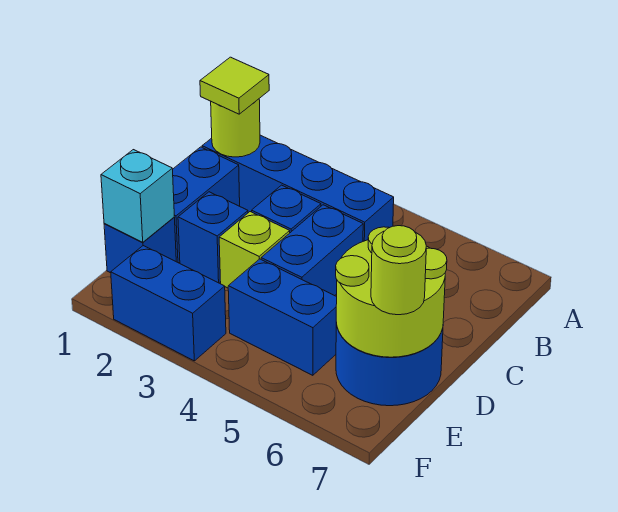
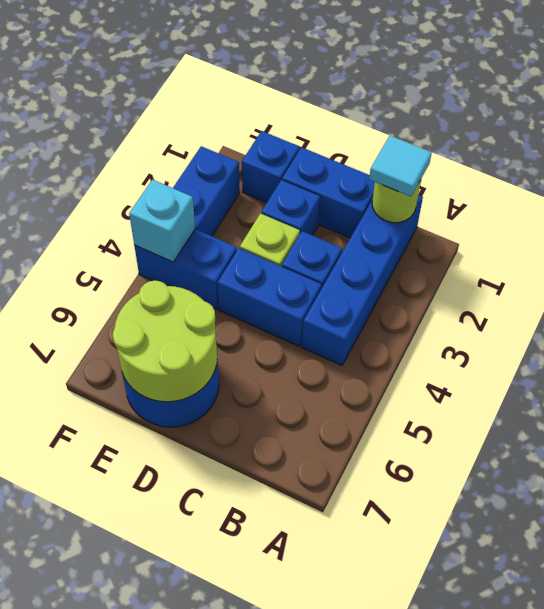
lime tile B1 level 3 -> cyan tile B1 level 3
cyan brick E1 level 2 -> cyan brick F4 level 2
blue brick E4:E5 level 1 -> blue brick E4:F4 level 1
lime round brick E7 level 3 -> none

